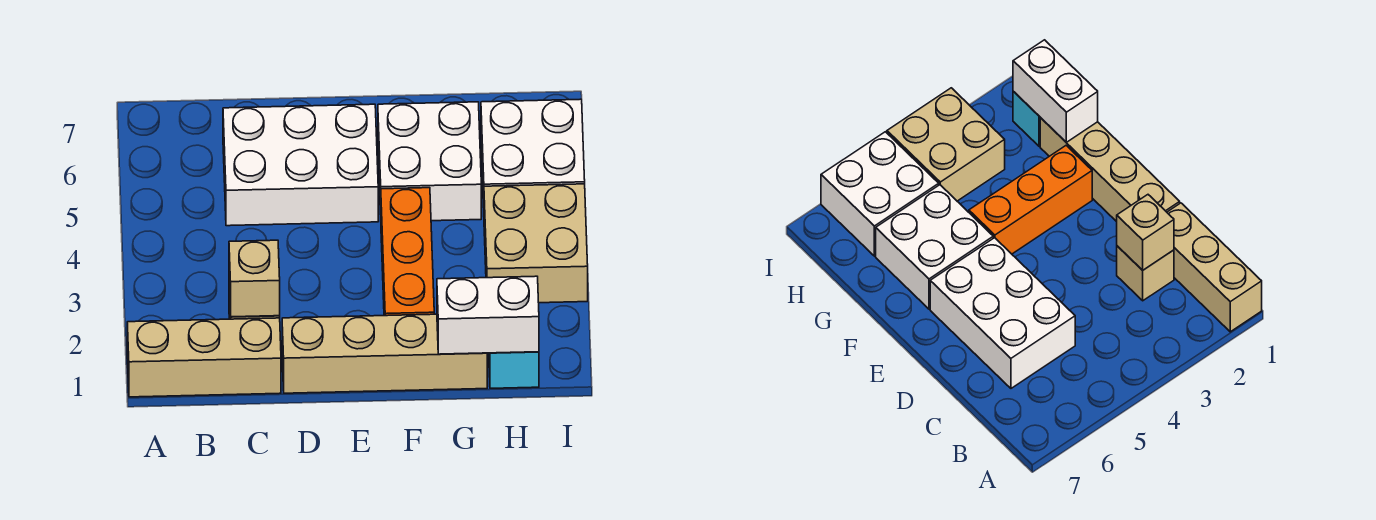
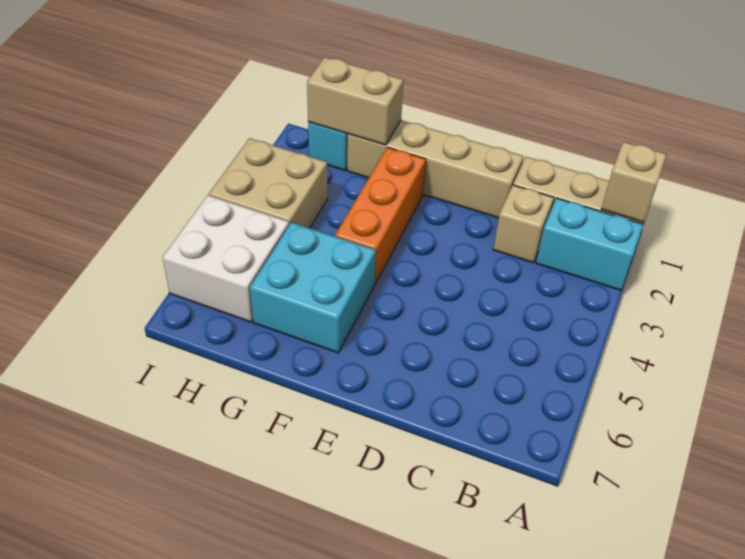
none -> cyan brick A2:B2 level 1
tan brick C2 level 2 -> tan brick A1 level 2
white brick C5:E6 level 1 -> none
white brick F5:G6 level 1 -> cyan brick F5:G6 level 1
white brick G1:H1 level 2 -> tan brick G1:H1 level 2

